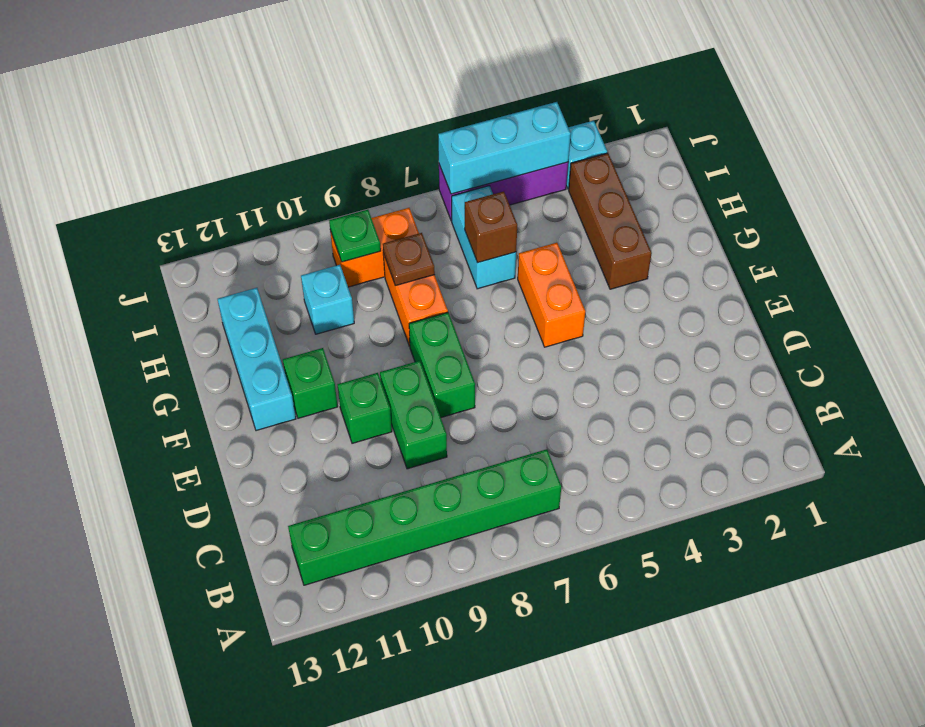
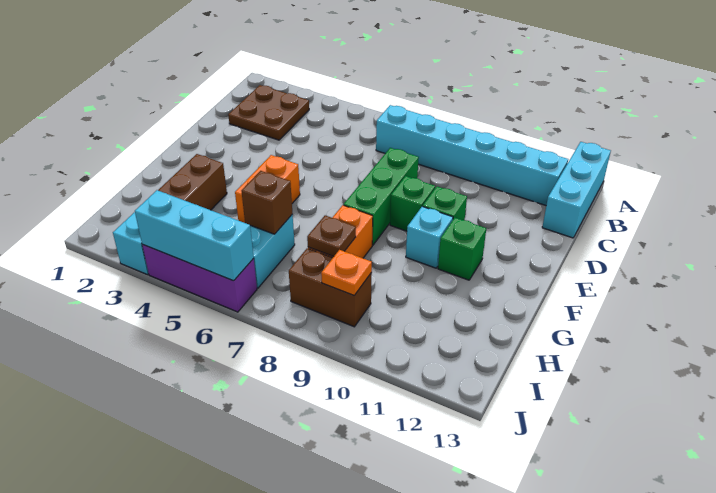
none -> brown plate B2:C3 level 1
green brick B7:B12 level 1 -> cyan brick B7:B12 level 1
green brick D9:E9 level 1 -> green brick E9 level 1
green brick E8:F8 level 1 -> green brick D8:F8 level 1
cyan brick F12:H12 level 1 -> cyan brick A13:C13 level 1
cyan brick H10 level 1 -> cyan brick F10 level 1
orange brick I8:I9 level 1 -> brown brick I8:I9 level 1
green plate I9 level 2 -> orange plate I9 level 2

